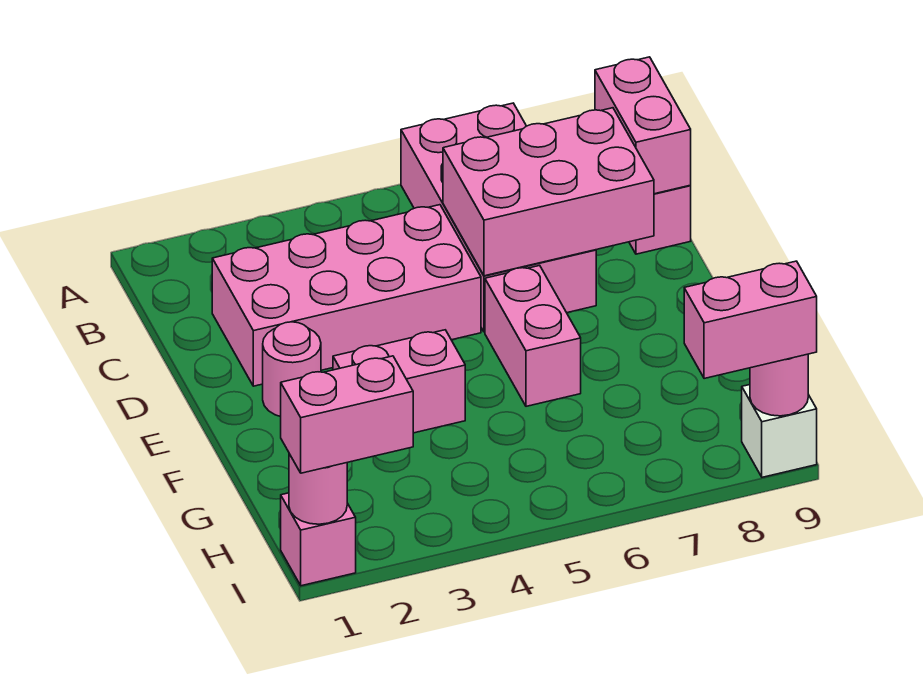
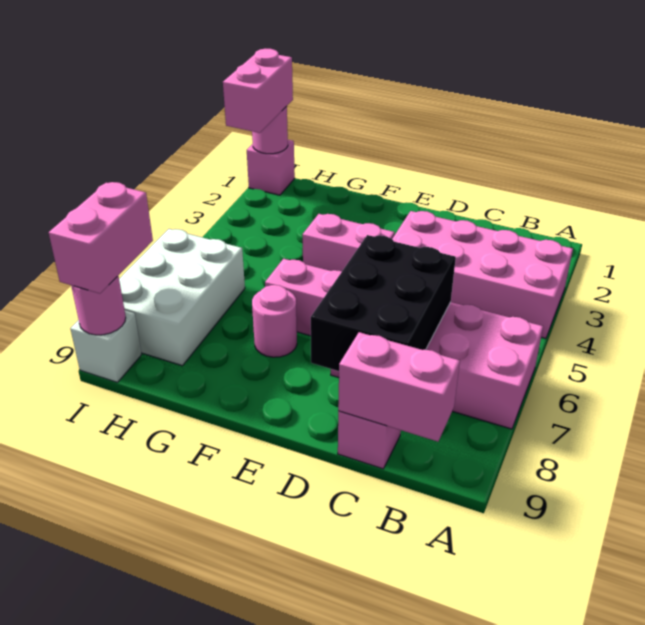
pink brick C2:D5 level 1 -> pink brick A3:D4 level 1
pink brick C6:D8 level 2 -> black brick C6:D8 level 2
pink round brick E2 level 1 -> pink round brick F7 level 1
pink brick F3:F4 level 1 -> pink brick E4:F4 level 1
none -> white brick H6:I8 level 1

